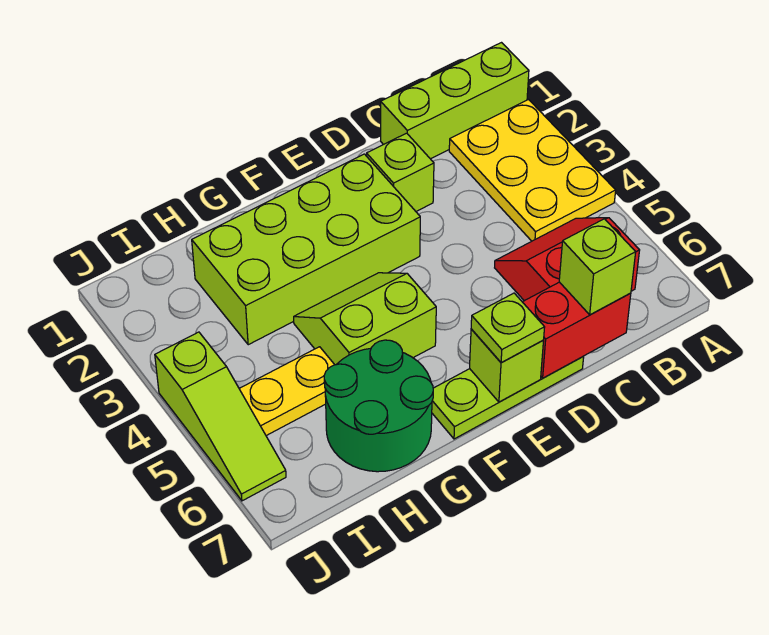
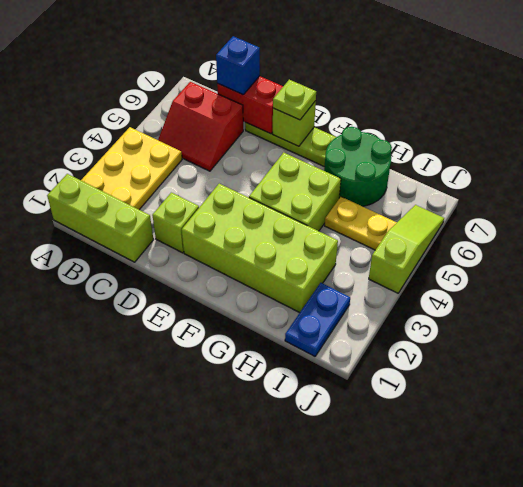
lime brick C7 level 3 -> blue brick C7 level 3
lime slope F4:G5 level 1 top 5 -> lime brick F4:G5 level 1
none -> blue plate I1:I2 level 1

